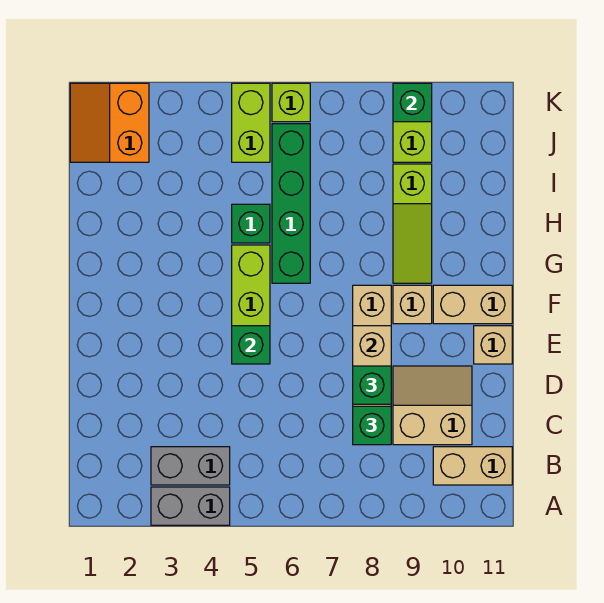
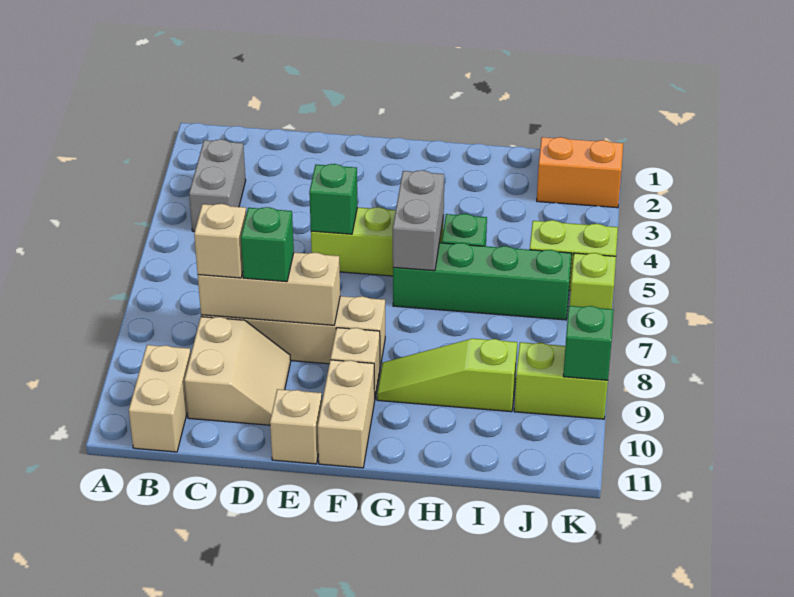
grey brick A3:A4 level 1 -> grey brick G5:G6 level 2
green brick C8 level 3 -> tan brick C8 level 3

